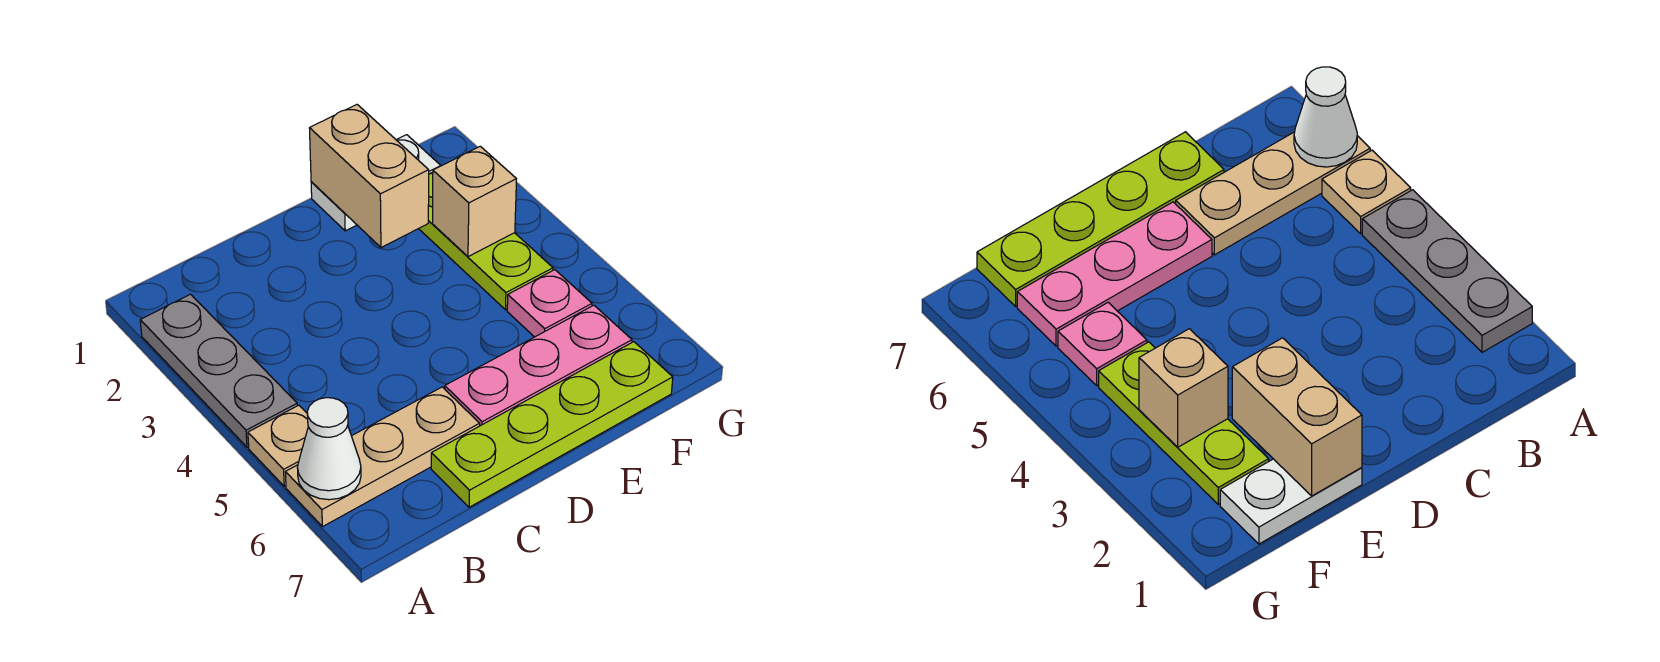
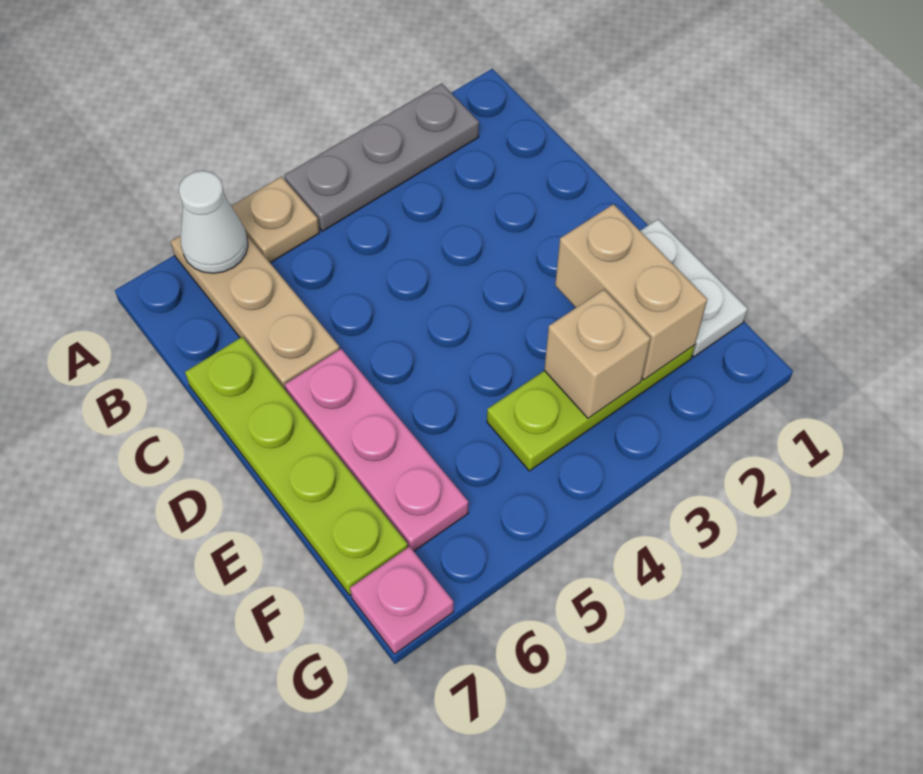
tan brick E1:E2 level 2 -> tan brick E2:F2 level 2
pink plate F5 level 1 -> pink plate G7 level 1

